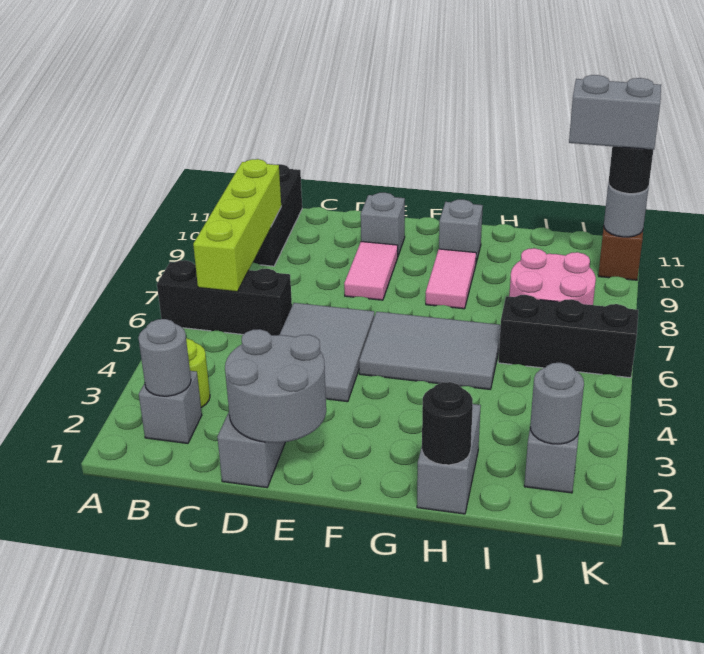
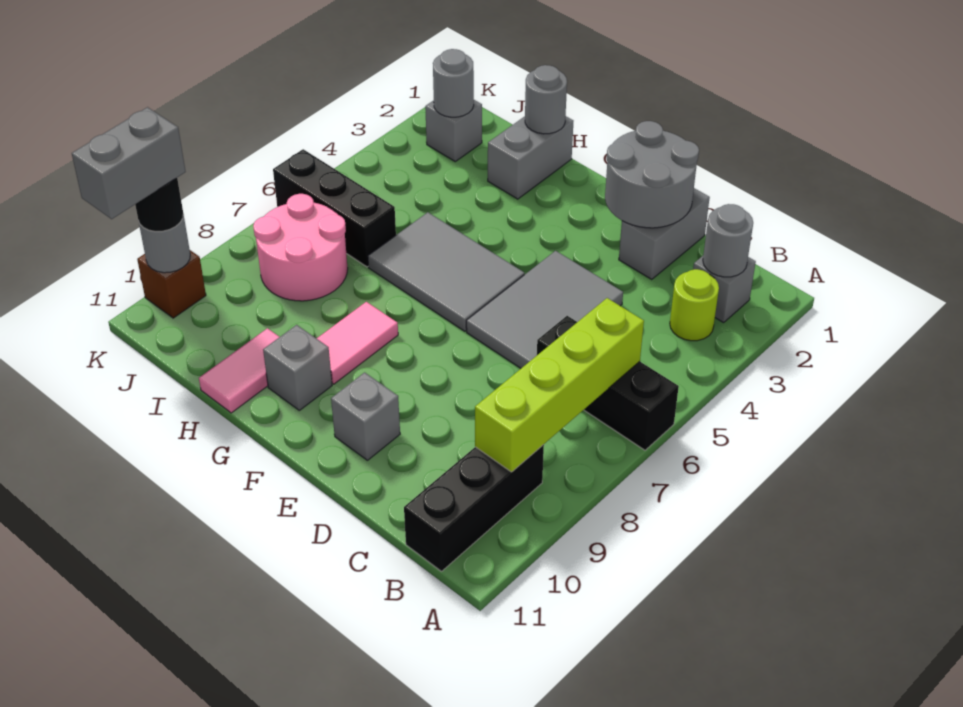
pink tile E8:E9 level 1 -> pink tile H10:H11 level 1
black round brick H1 level 2 -> grey round brick H1 level 2
grey brick J10:K10 level 4 -> grey brick K10:K11 level 4

